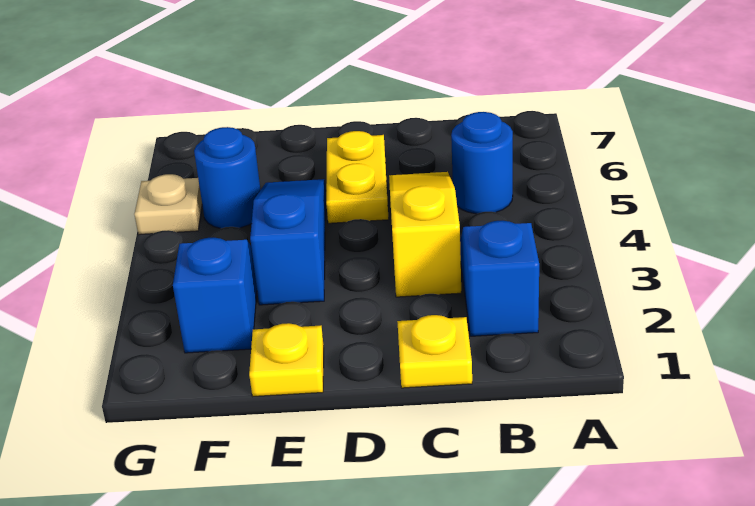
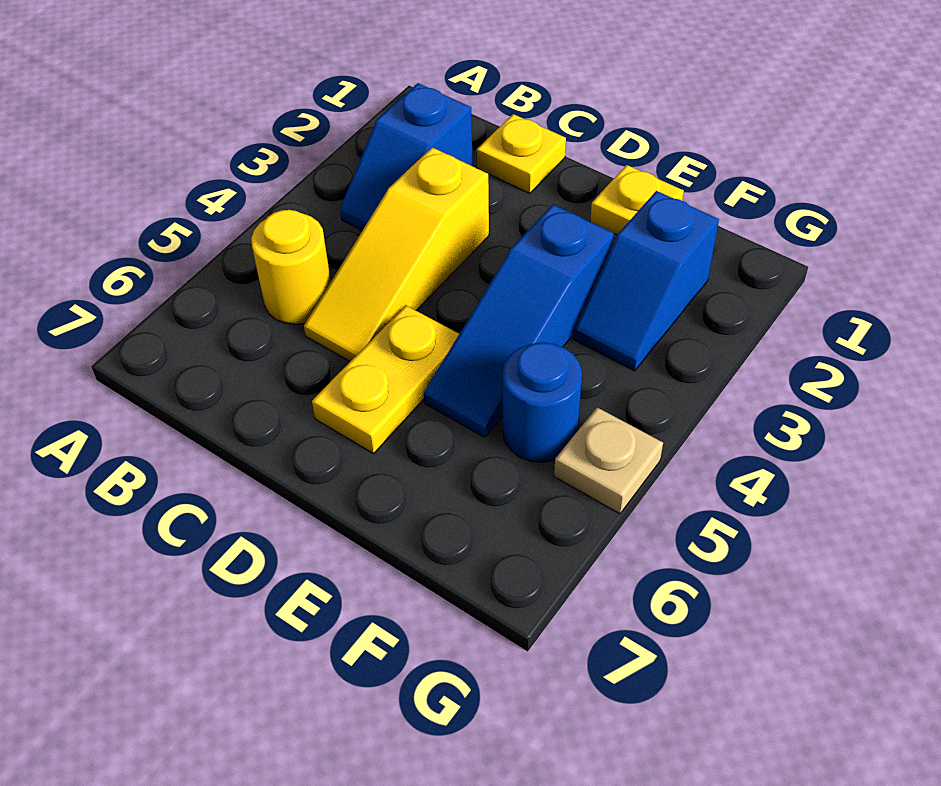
blue round brick B5 level 1 -> yellow round brick B5 level 1

